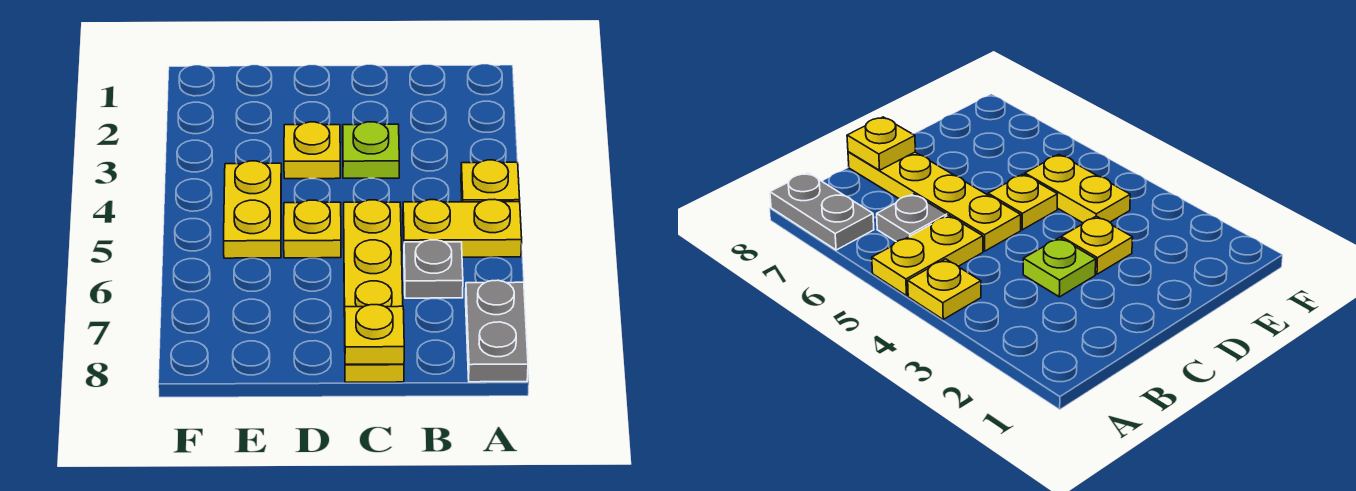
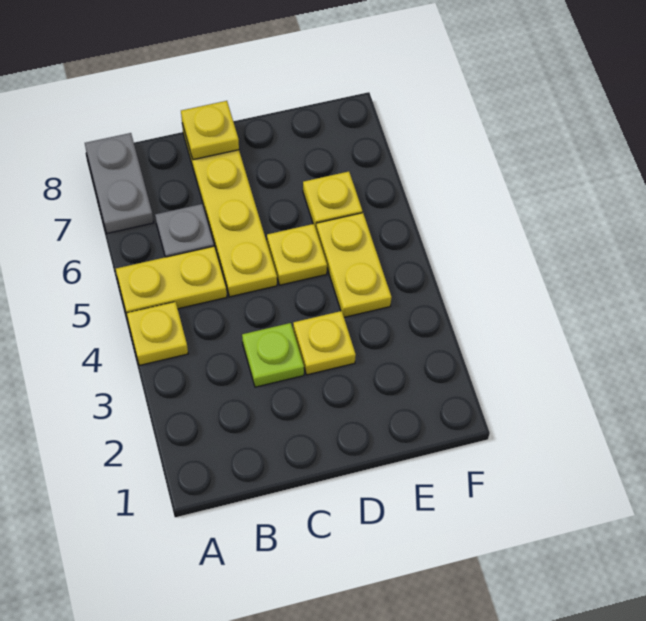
none -> yellow plate E6 level 1

